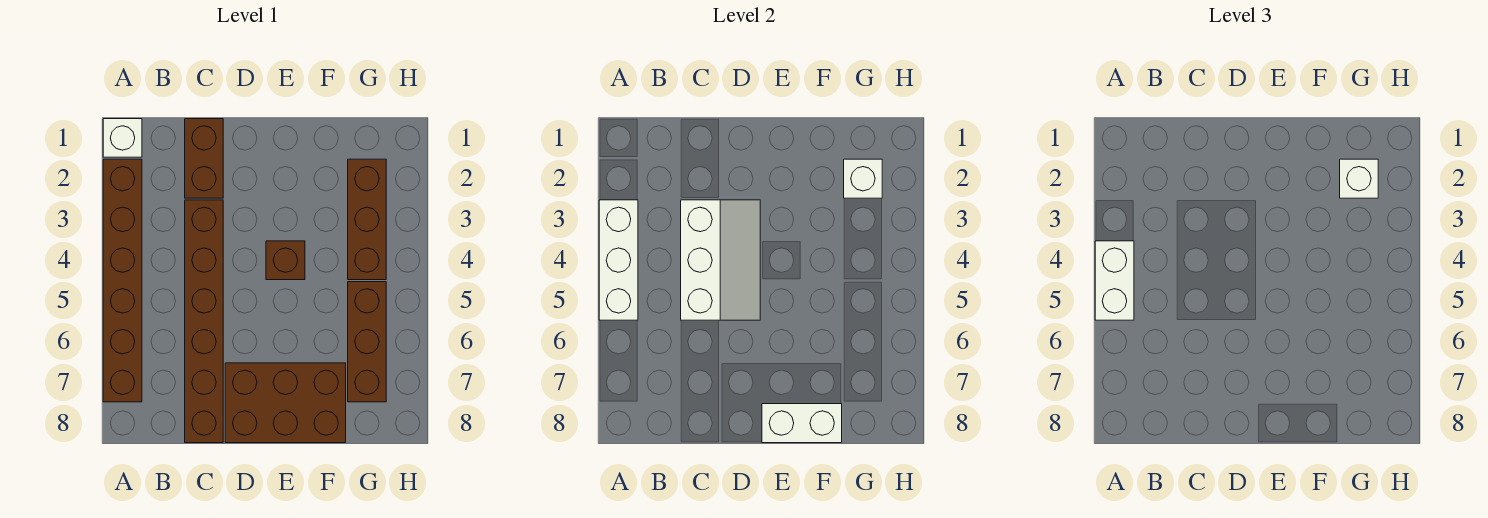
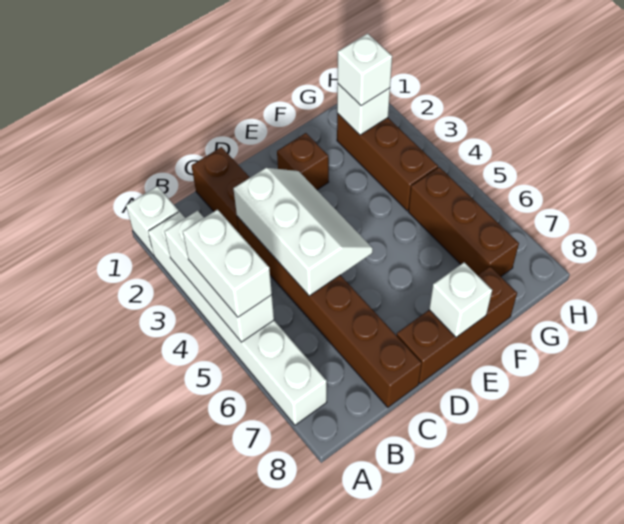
brown brick A2:A7 level 1 -> white brick A2:A7 level 1
brown brick D7:F8 level 1 -> brown brick D8:F8 level 1
brown brick E4 level 1 -> brown brick E2 level 1
white brick E8:F8 level 2 -> white brick E8 level 2

